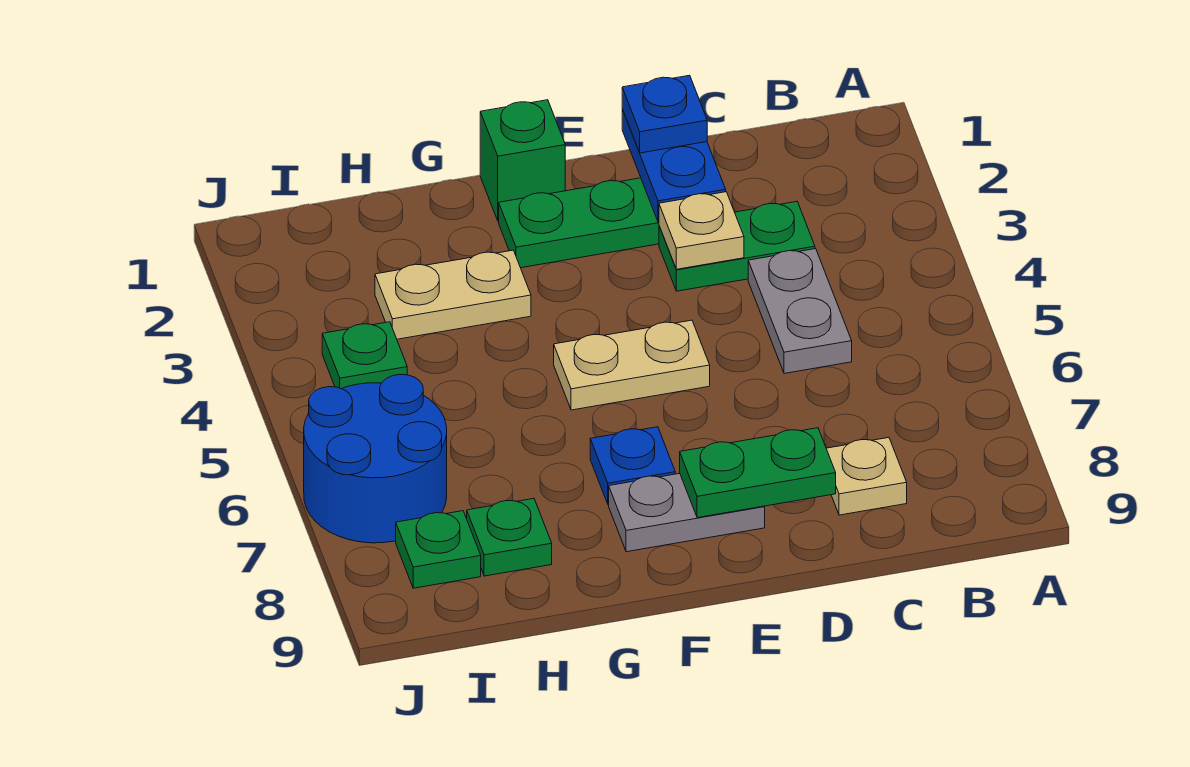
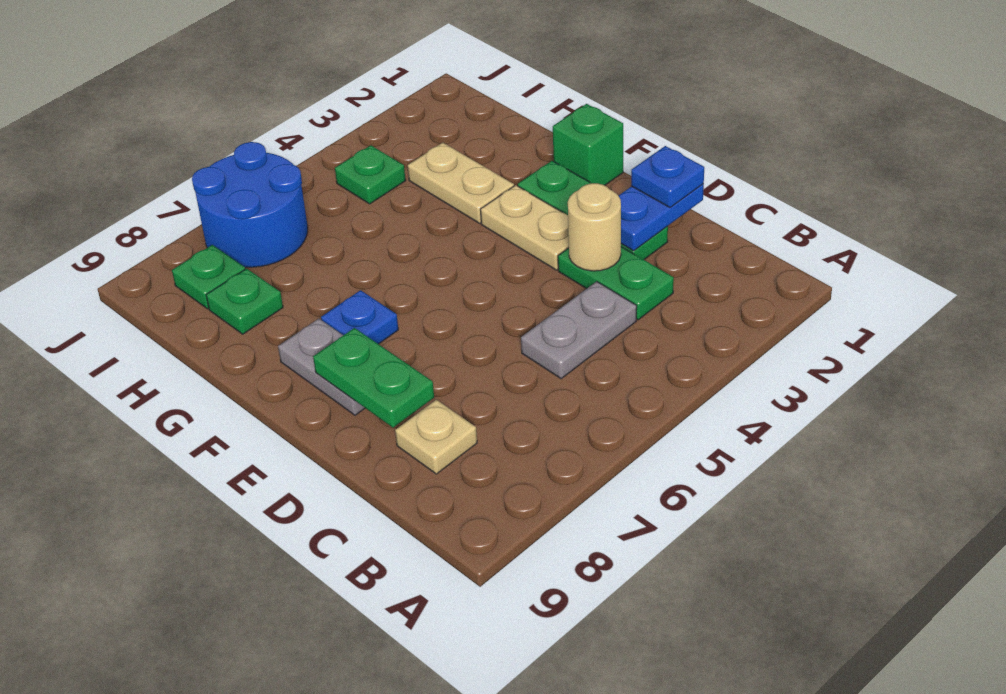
tan plate D3 level 2 -> tan round brick D3 level 2
tan plate E5:F5 level 1 -> tan plate E3:F3 level 1

